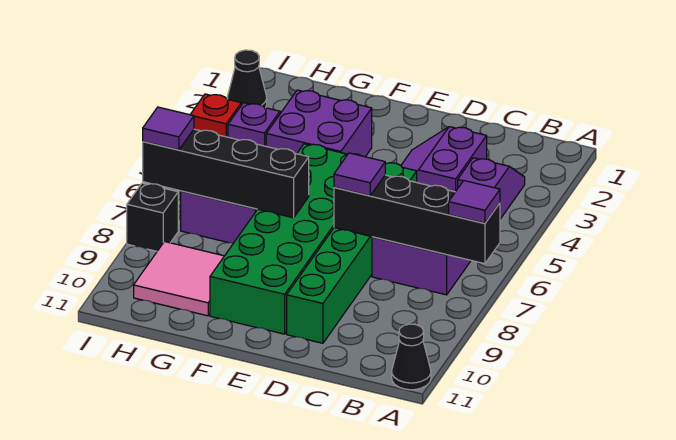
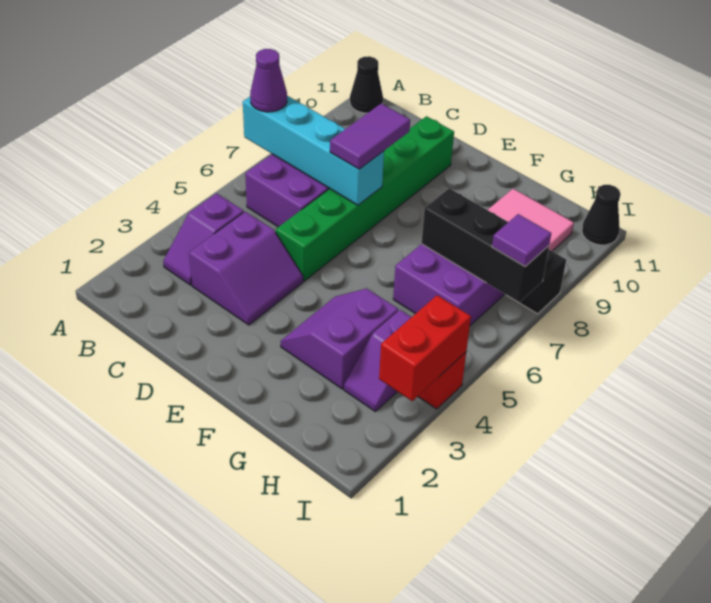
black brick A7:D7 level 2 -> cyan brick A7:D7 level 2
purple tile A7 level 3 -> purple cone A7 level 3
purple tile D7 level 3 -> purple tile D7:D8 level 3
green brick E5:F10 level 1 -> none
purple brick F3:G4 level 1 -> purple slope F3:G4 level 1 top G
black brick F7:I7 level 2 -> black brick G7:I7 level 2
black cone I2 level 1 -> black cone I11 level 1
none -> red brick I3:I4 level 2

